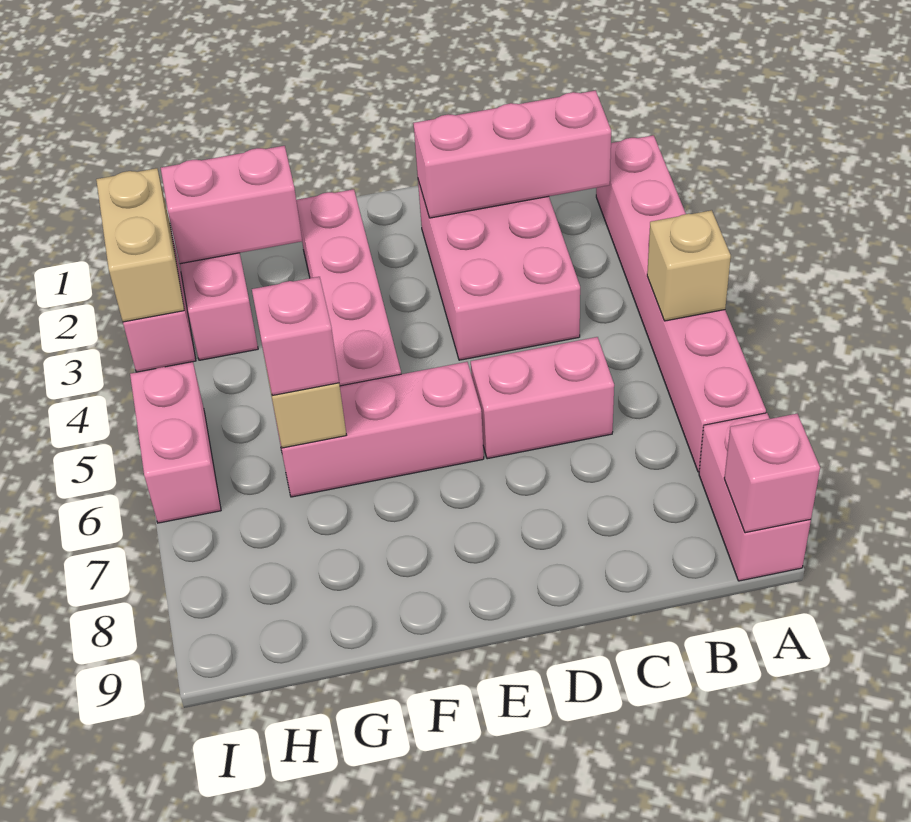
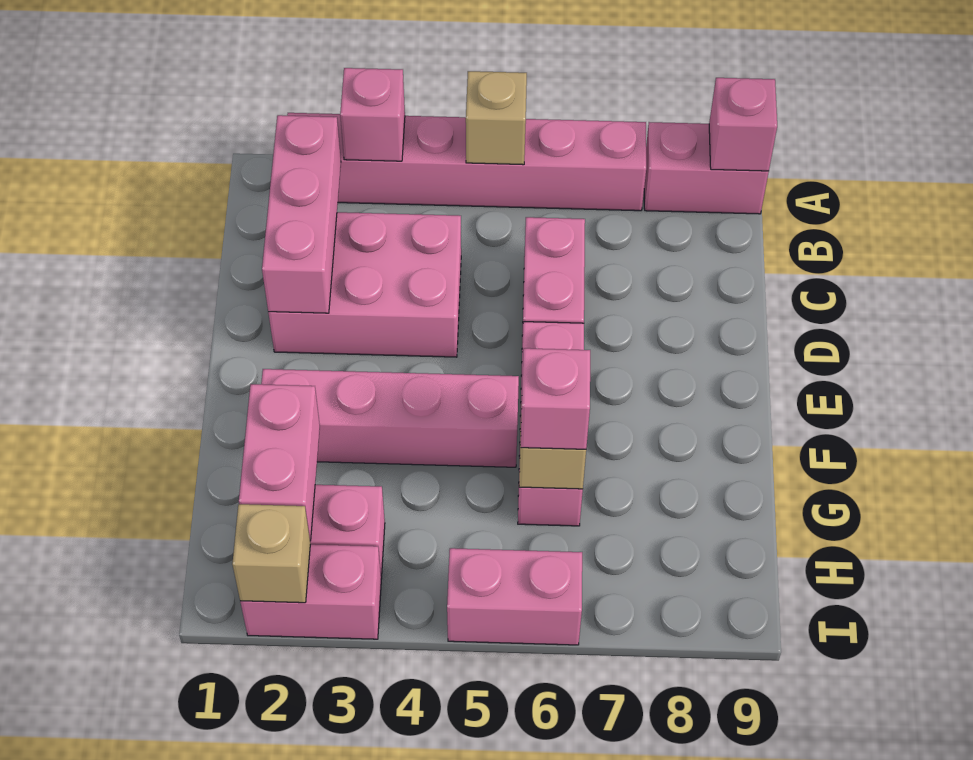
none -> pink brick A3 level 2
tan brick I2:I3 level 2 -> tan brick I2 level 2

